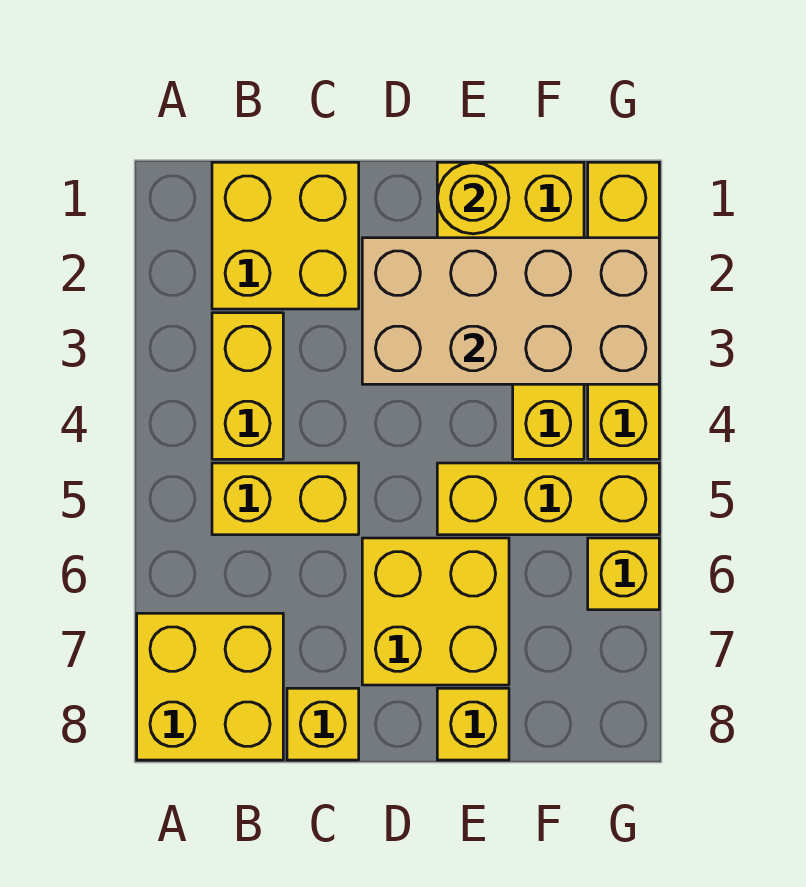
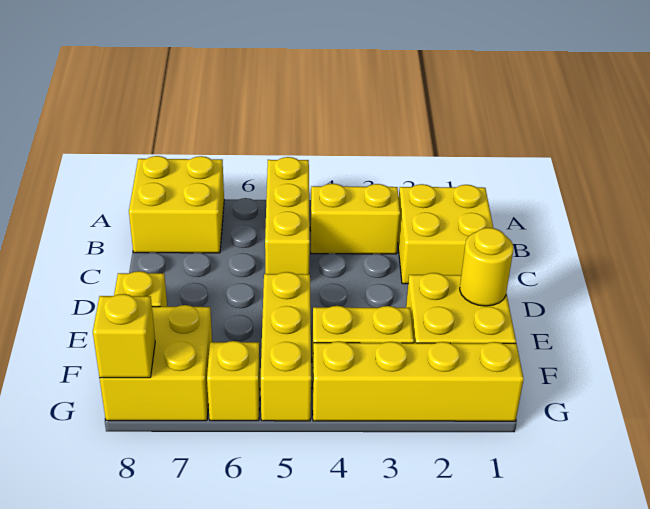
yellow brick B5:C5 level 1 -> yellow brick A5:C5 level 1
yellow brick C8 level 1 -> yellow brick G8 level 2
tan brick D2:G3 level 2 -> none
yellow brick D6:E7 level 1 -> yellow brick F7:G8 level 1

